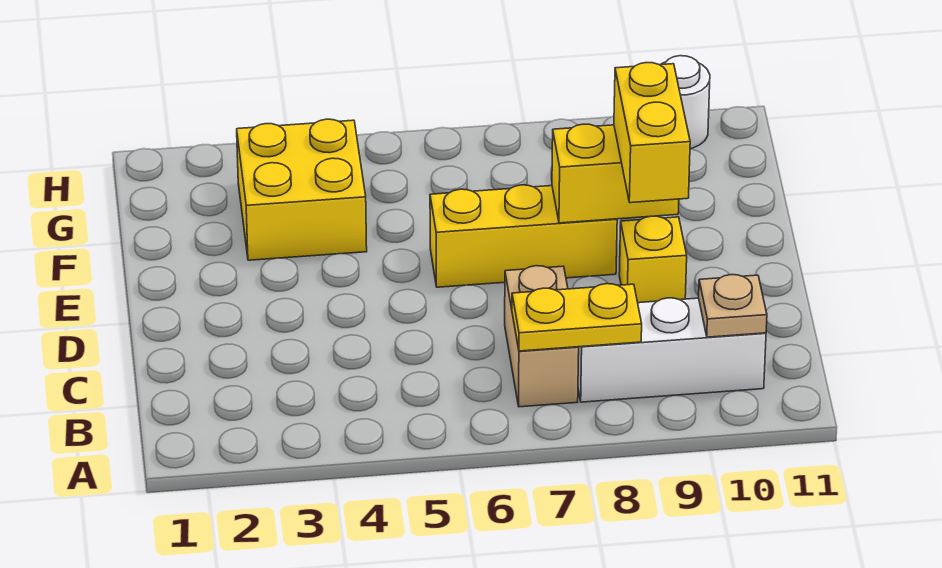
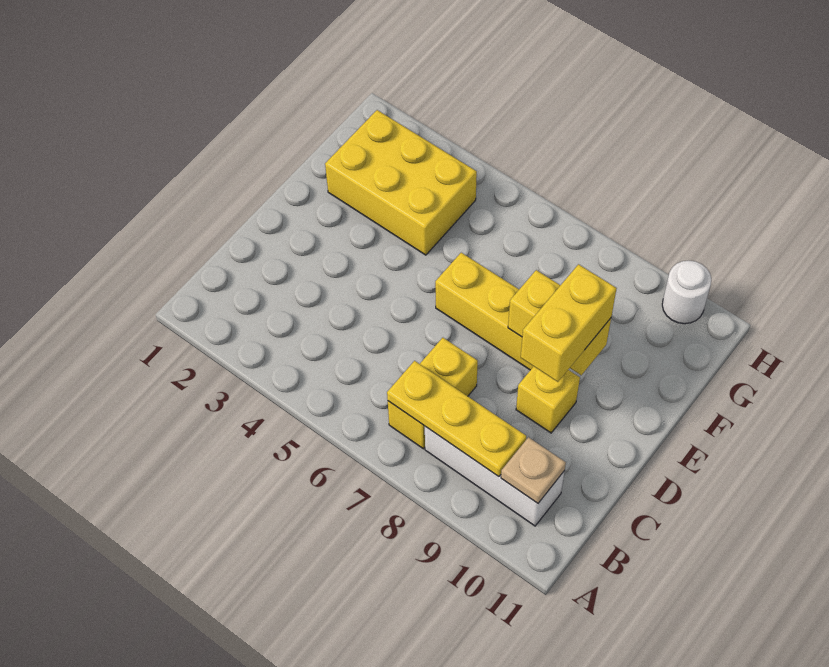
tan brick B7:C7 level 1 -> yellow brick B7:C7 level 1
yellow plate B7:B8 level 2 -> yellow plate B7:B9 level 2
yellow brick F3:G4 level 1 -> yellow brick F2:G4 level 1

